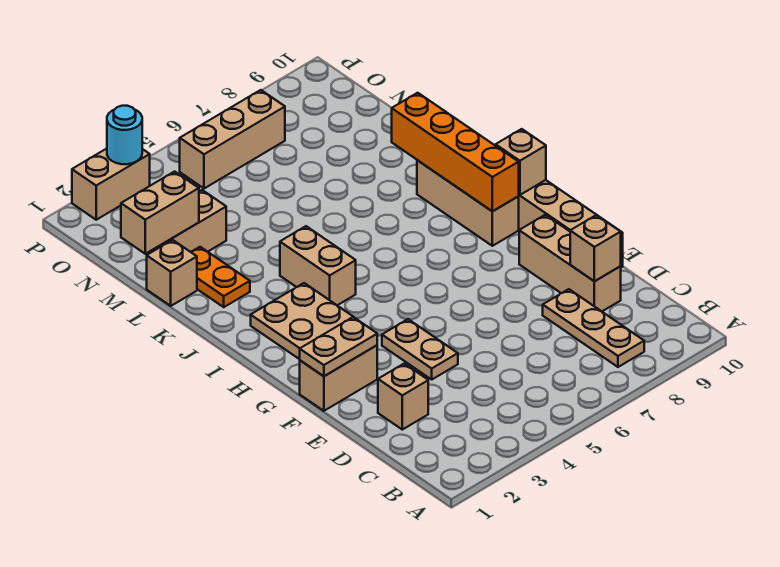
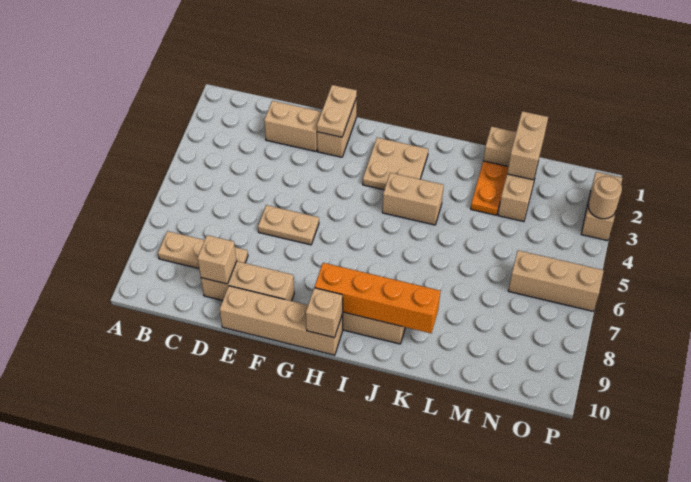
tan brick D2 level 1 -> tan brick D2:E2 level 1
tan plate E4:F4 level 1 -> tan plate E6:F6 level 1
orange plate K2:L2 level 1 -> orange plate L2:L3 level 1
tan brick O5:O7 level 1 -> tan brick N6:P6 level 1
cyan round brick P3 level 2 -> tan round brick P3 level 2

